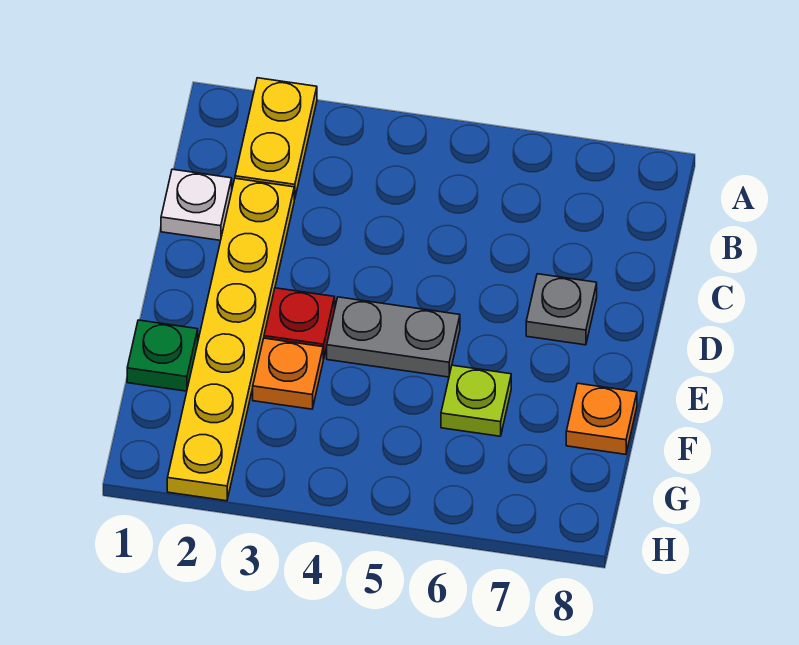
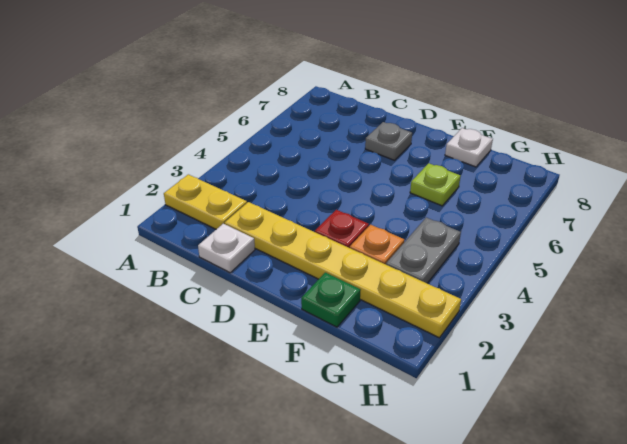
grey plate E4:E5 level 1 -> grey plate G3:G4 level 1
orange plate F8 level 1 -> white plate F8 level 1

